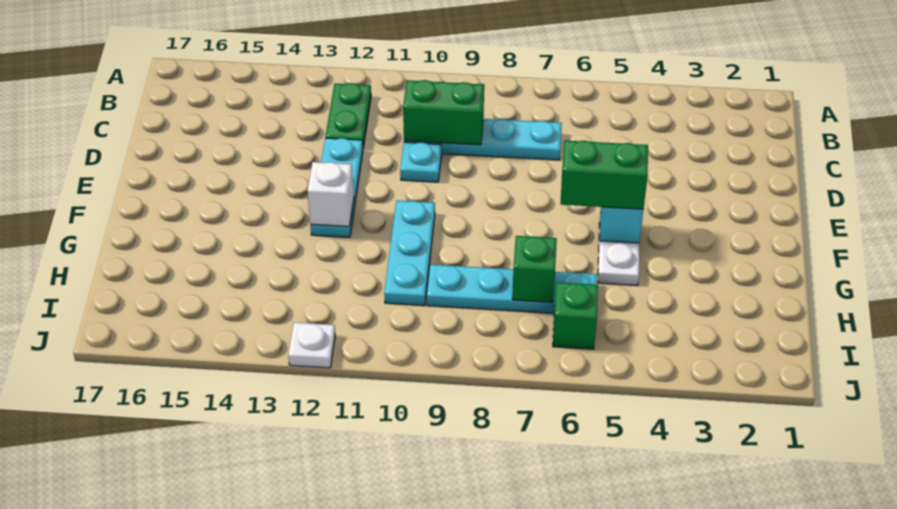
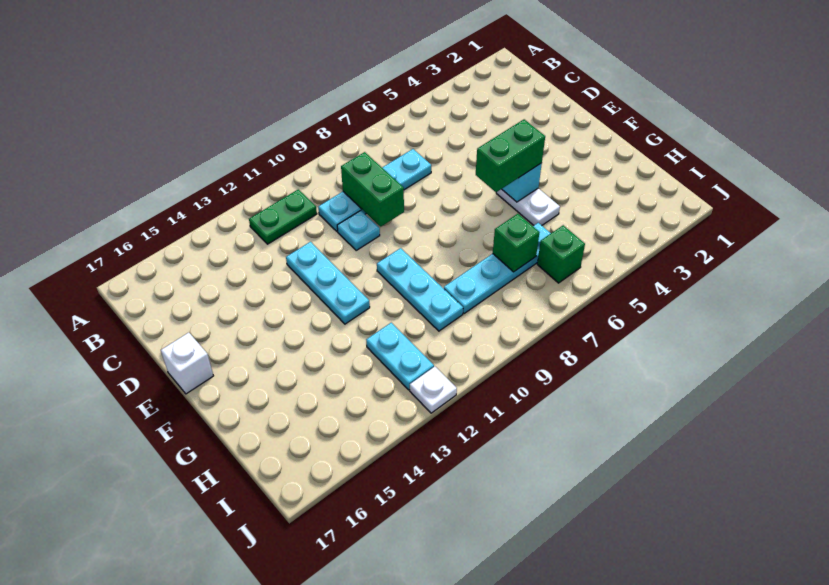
green plate B12:C12 level 1 -> green plate B11:B12 level 1
green brick C9:C10 level 2 -> green brick C9:D9 level 2
white brick F12 level 2 -> white brick E17 level 1
none -> cyan plate H12:I12 level 1

